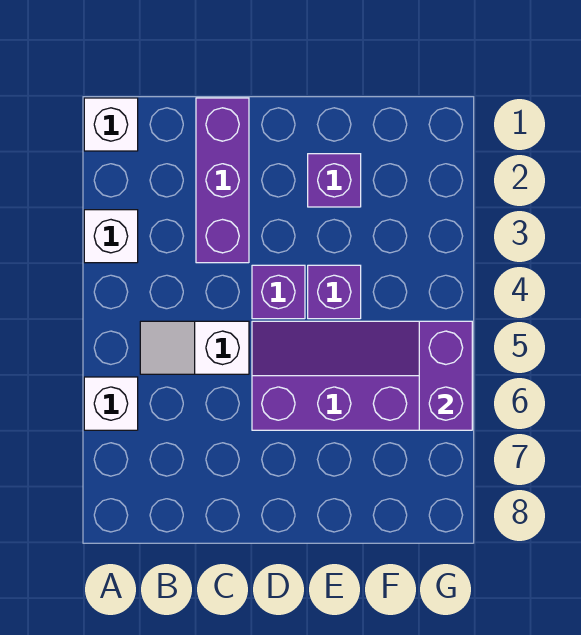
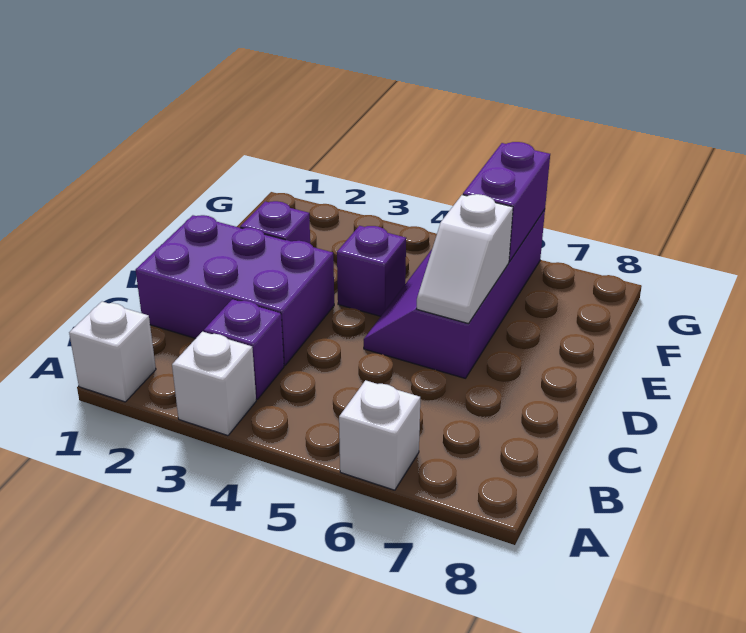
white slope B5:C5 level 1 top C -> white slope D6:E6 level 2 top E
purple brick C1:C3 level 1 -> purple brick C1:D3 level 1
purple brick D4 level 1 -> purple brick B3 level 1
purple brick G5:G6 level 2 -> purple brick F6:G6 level 2

